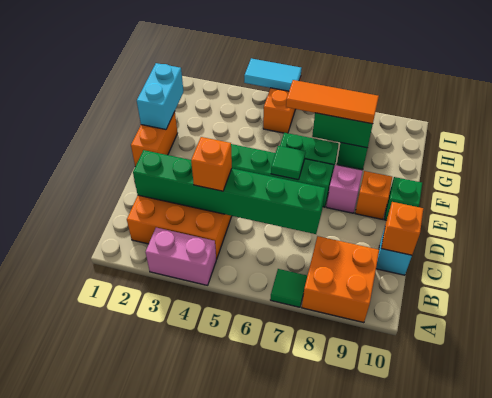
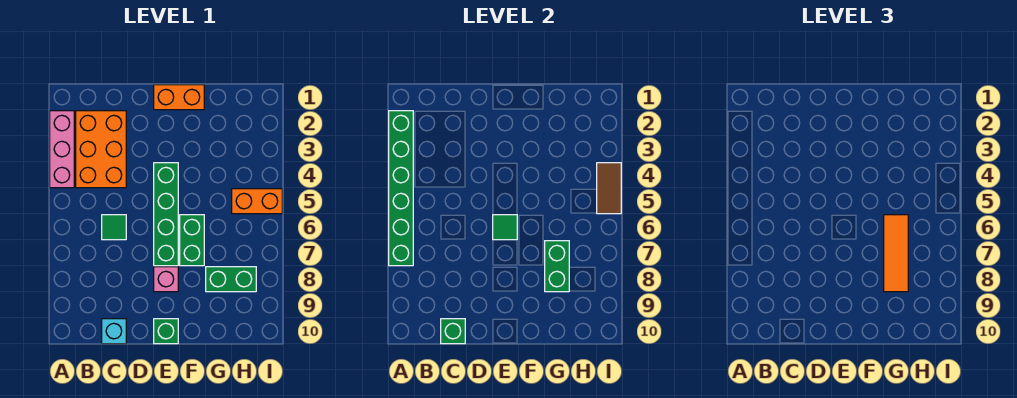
pink brick A3:A4 level 1 -> pink brick A2:A4 level 1
green tile A7 level 1 -> green tile C6 level 1
orange brick A8:B9 level 1 -> none
green brick C2:C7 level 2 -> green brick A2:A7 level 2
orange brick C4 level 3 -> none
orange brick C10 level 2 -> green brick C10 level 2
orange brick E9 level 1 -> none
cyan brick F1:G1 level 2 -> none
cyan tile I4:I5 level 2 -> brown tile I4:I5 level 2

